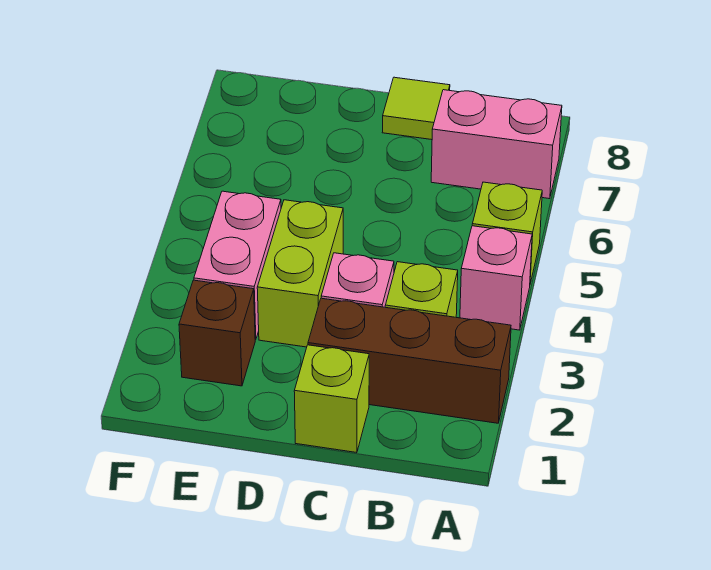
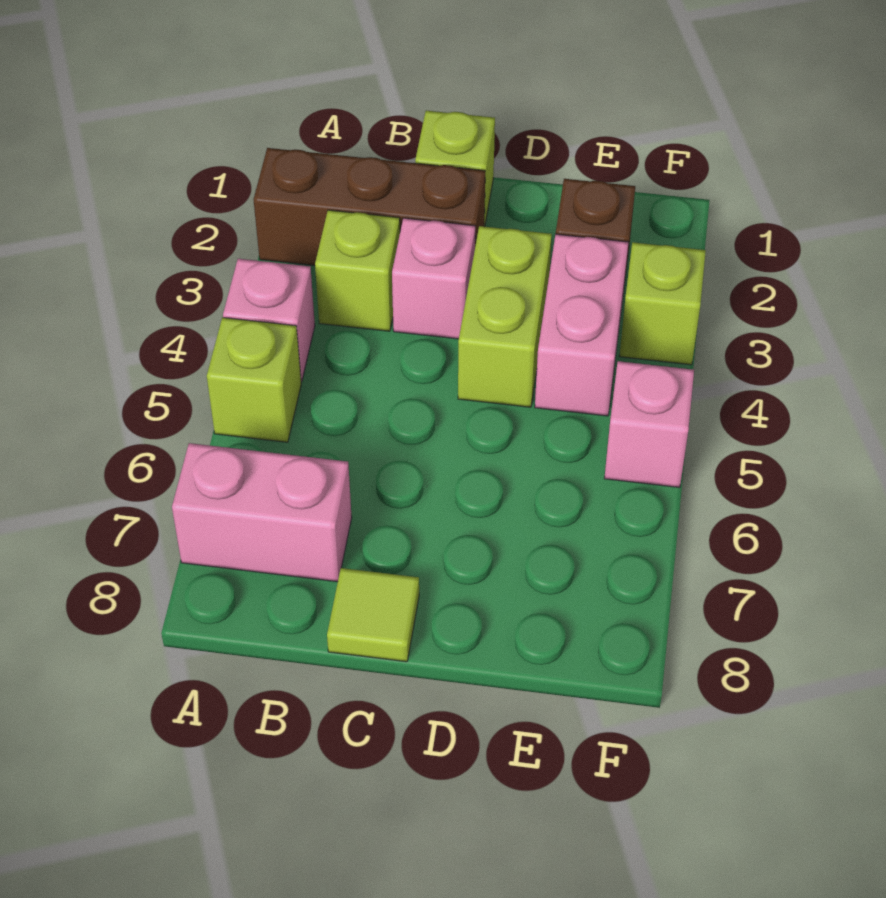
none -> lime brick F3 level 1
none -> pink brick F5 level 1

